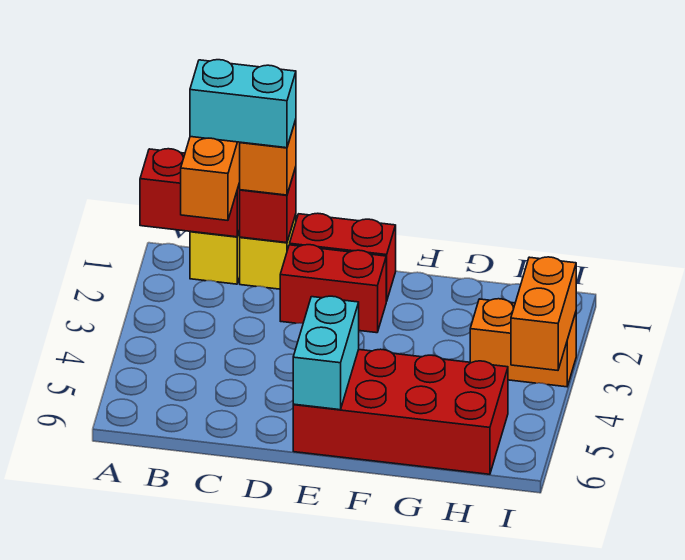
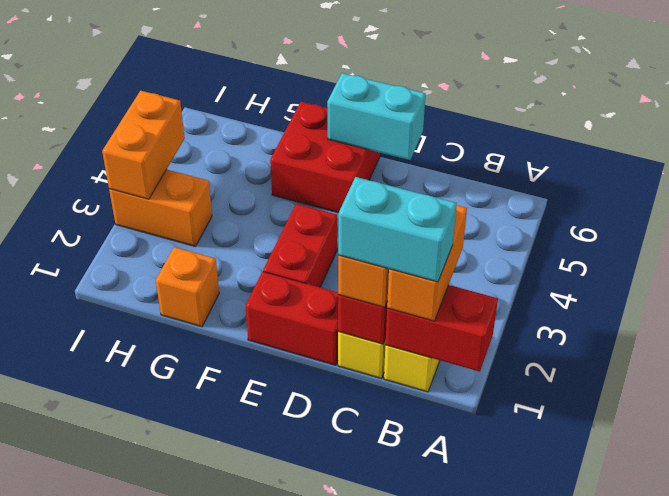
red brick D2:E2 level 1 -> red brick E2:E3 level 1
red brick E5:H6 level 1 -> red brick E5:F6 level 1
cyan brick E5:E6 level 2 -> cyan brick D6:E6 level 2
none -> orange brick G1 level 1

